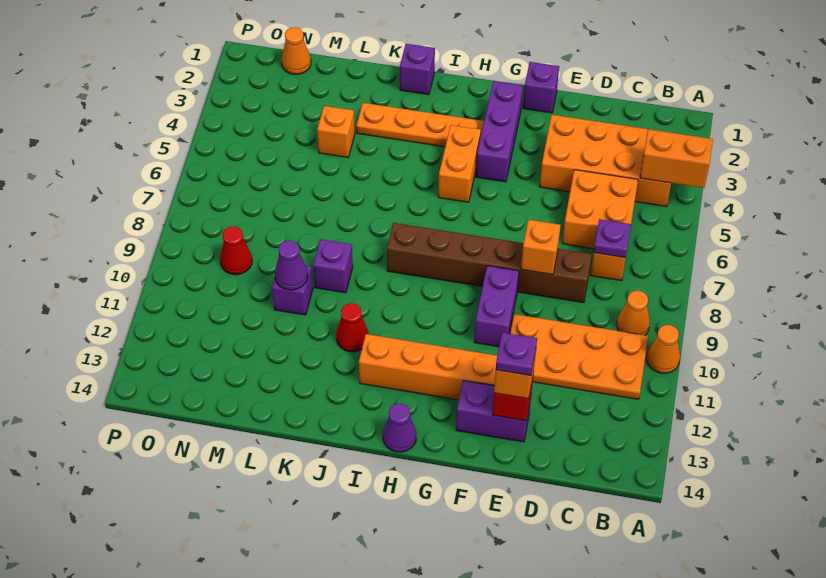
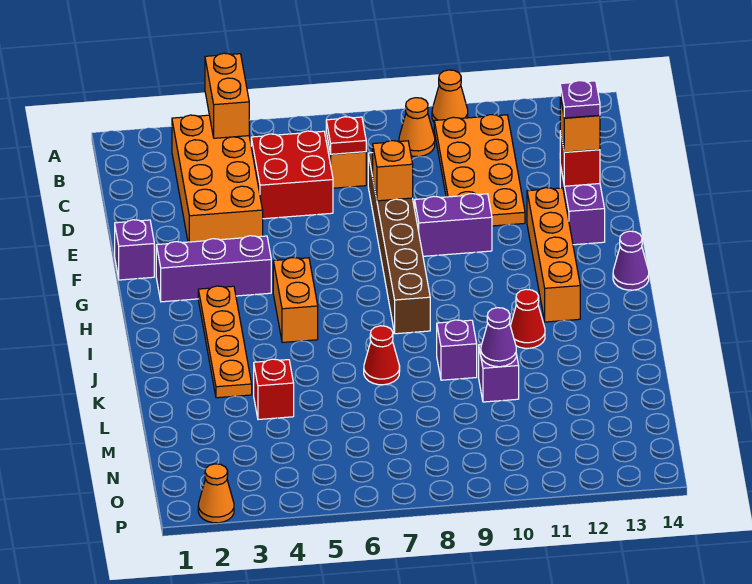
orange brick C5:D6 level 1 -> red brick C5:D6 level 1
purple plate C7 level 2 -> red plate C7 level 2
orange brick H4:H5 level 1 -> orange brick H5:I5 level 1
purple brick J1 level 1 -> none
orange brick L4 level 1 -> red brick L4 level 1
orange cone N1 level 1 -> orange cone P2 level 1
red cone N9 level 1 -> red cone K7 level 1

